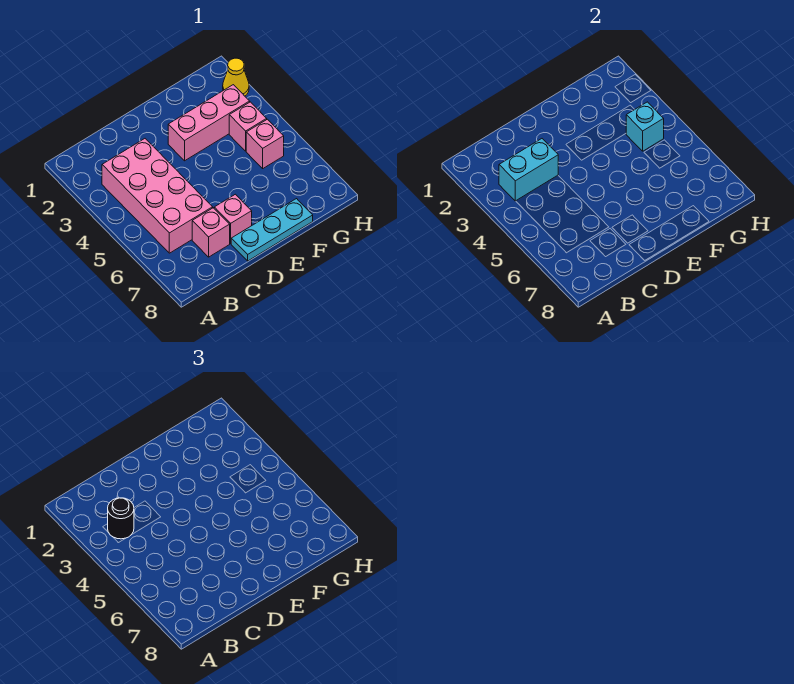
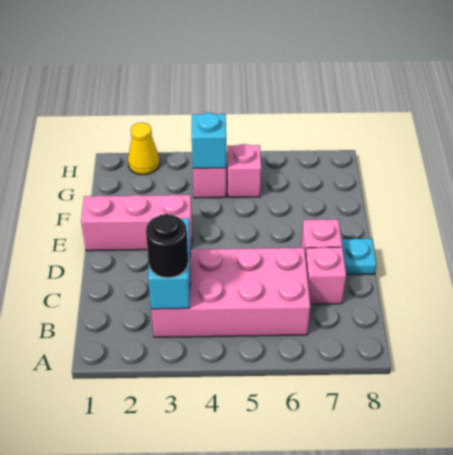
cyan plate D8:F8 level 1 -> cyan plate D8 level 1
pink brick E3:G3 level 1 -> pink brick E1:E3 level 1

